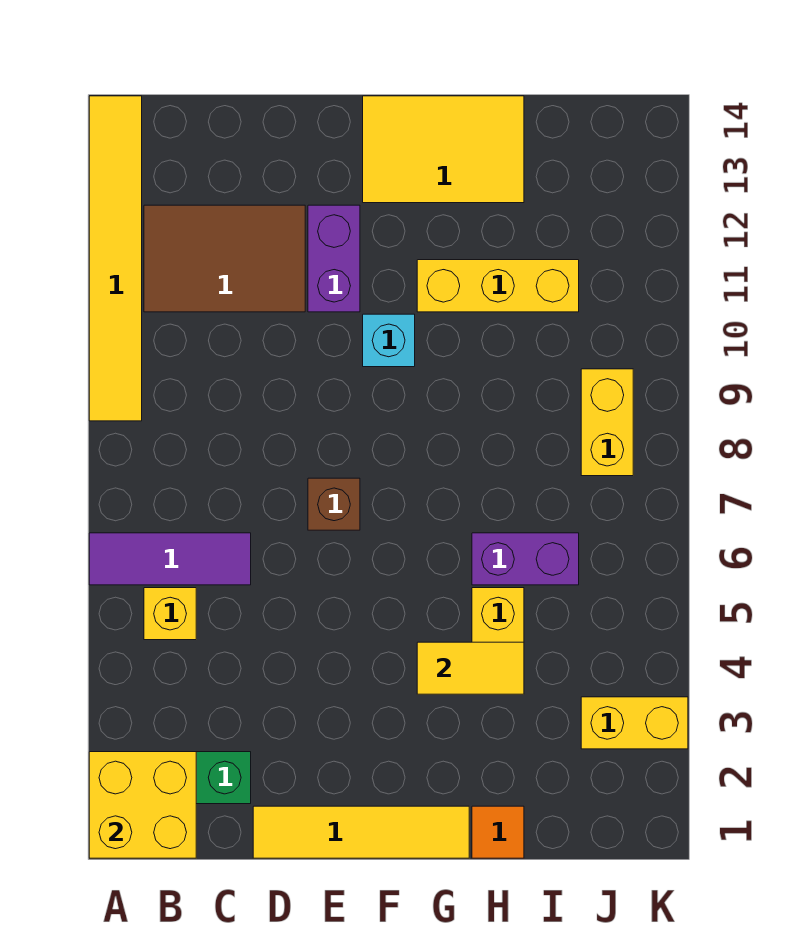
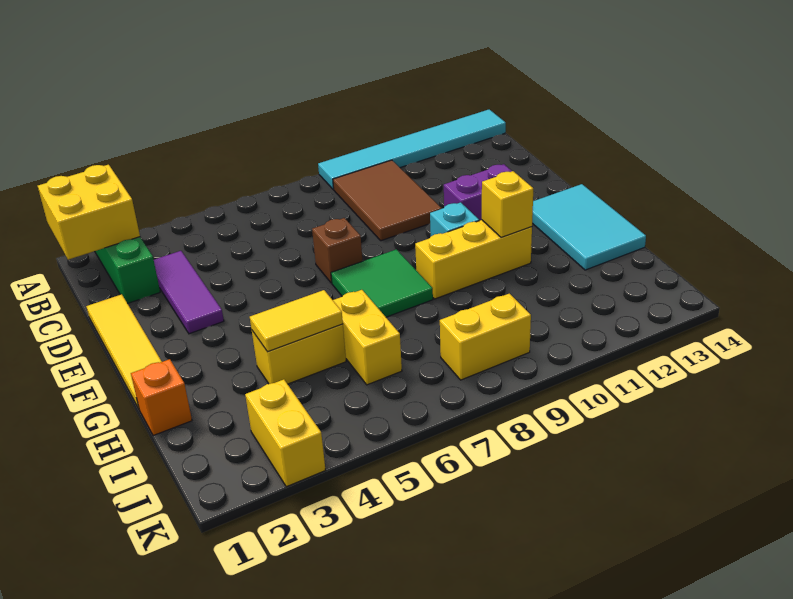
purple tile A6:C6 level 1 -> purple tile C3:E3 level 1
yellow tile A9:A14 level 1 -> cyan tile A9:A14 level 1
yellow brick B5 level 1 -> yellow brick G11 level 2
brown tile B11:D12 level 1 -> brown tile B9:D10 level 1
none -> green tile F7:G8 level 1
yellow tile F13:H14 level 1 -> cyan tile F13:H14 level 1
yellow tile G4:H4 level 2 -> yellow tile H4:H5 level 2
yellow brick G11:I11 level 1 -> yellow brick G9:G11 level 1
orange tile H1 level 1 -> orange brick H1 level 1
purple brick H6:I6 level 1 -> yellow brick H6:I6 level 1

